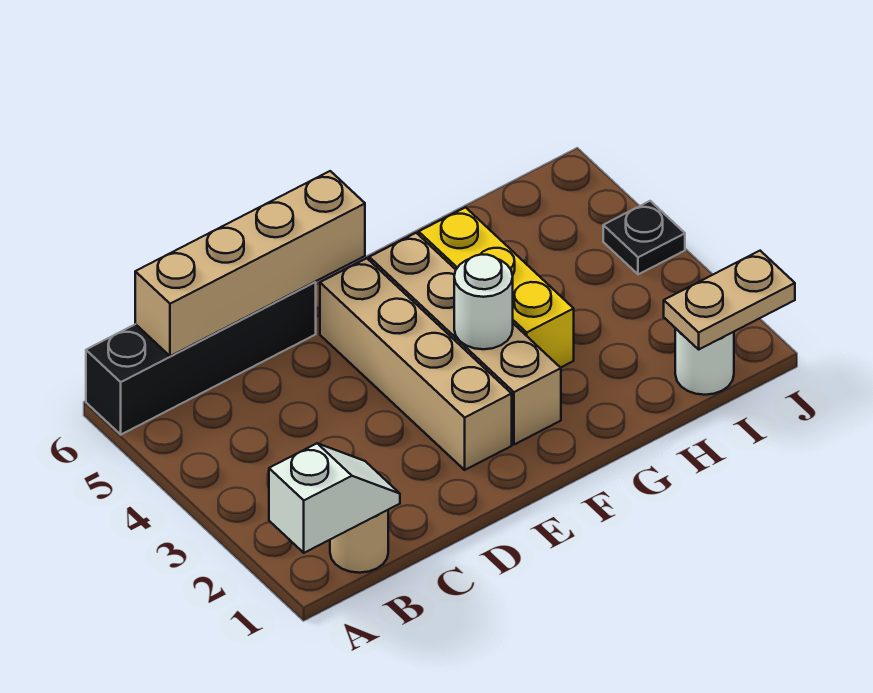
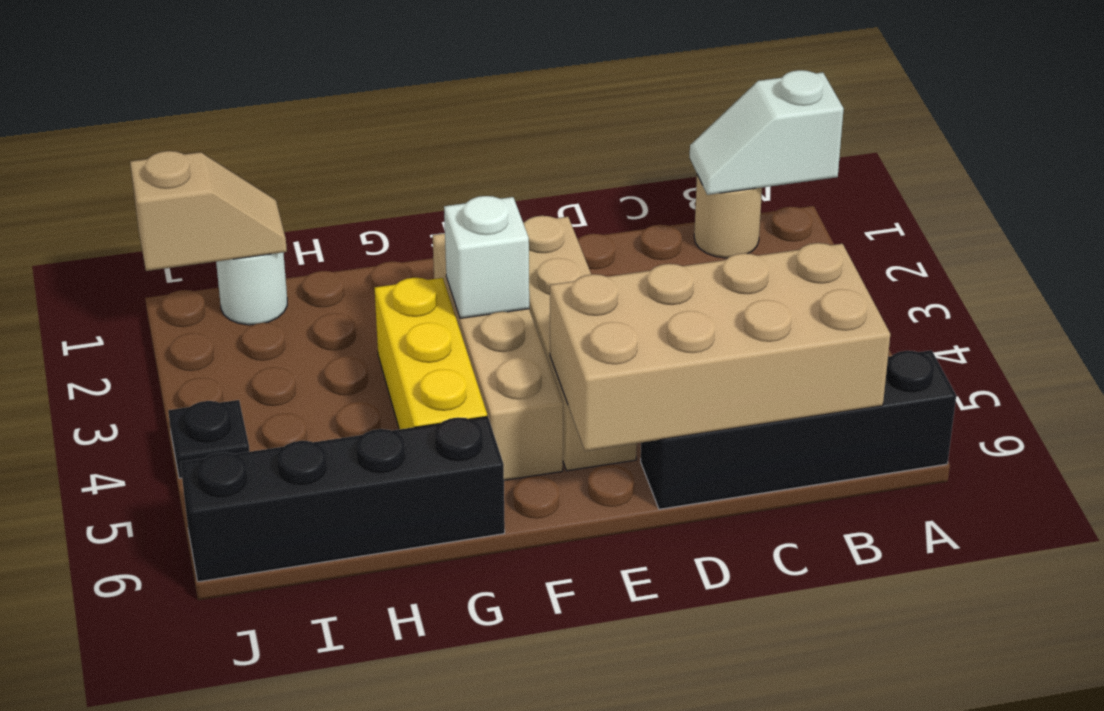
tan brick B6:E6 level 2 -> tan brick B5:E6 level 2
white round brick F3 level 2 -> white brick F3 level 2
none -> black brick G6:J6 level 1
tan plate I1:J1 level 2 -> tan slope I1:J1 level 2 top J

